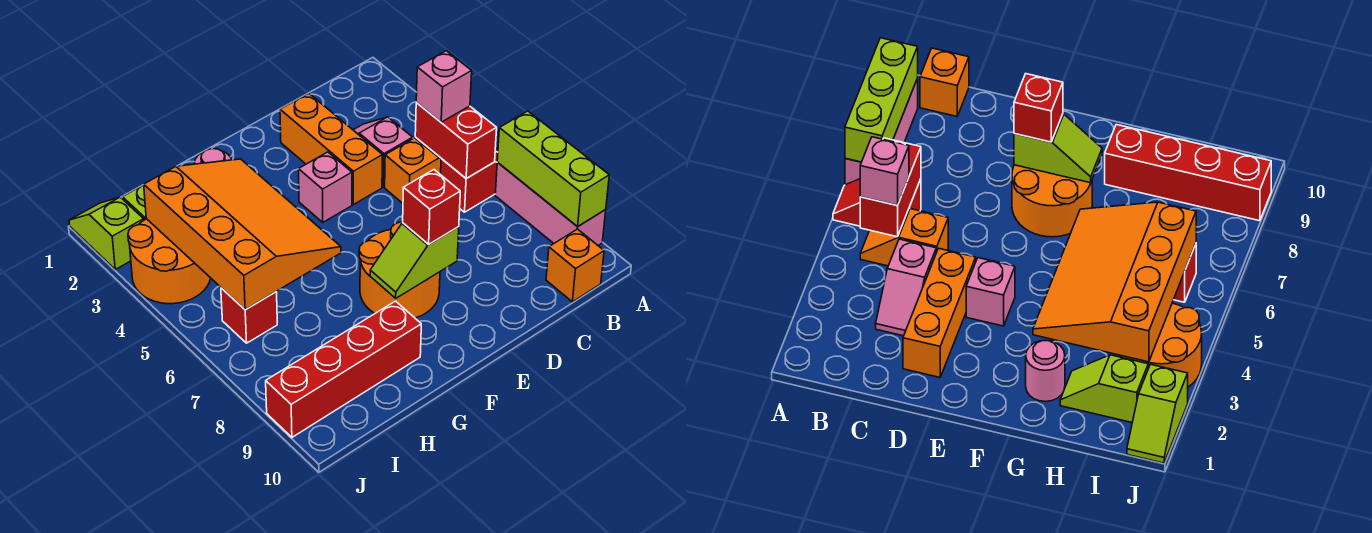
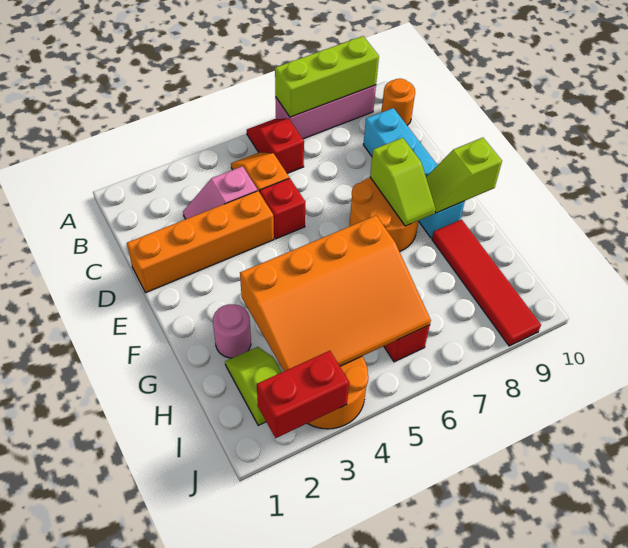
red brick B5:B6 level 2 -> red brick J2:J3 level 2
pink brick B5 level 3 -> none
orange brick B10 level 1 -> orange round brick B10 level 1
none -> cyan brick C9:F9 level 1
orange brick D2:D4 level 1 -> orange brick D1:D4 level 1
pink brick E4 level 1 -> none
red brick E8 level 3 -> red brick D5 level 1
orange slope G3:I6 level 2 top I -> orange slope G3:I6 level 2 top G
red brick G9:J9 level 1 -> red tile G9:J9 level 1
lime slope J1:J2 level 1 top 2 -> lime slope F9:F10 level 2 top 10

